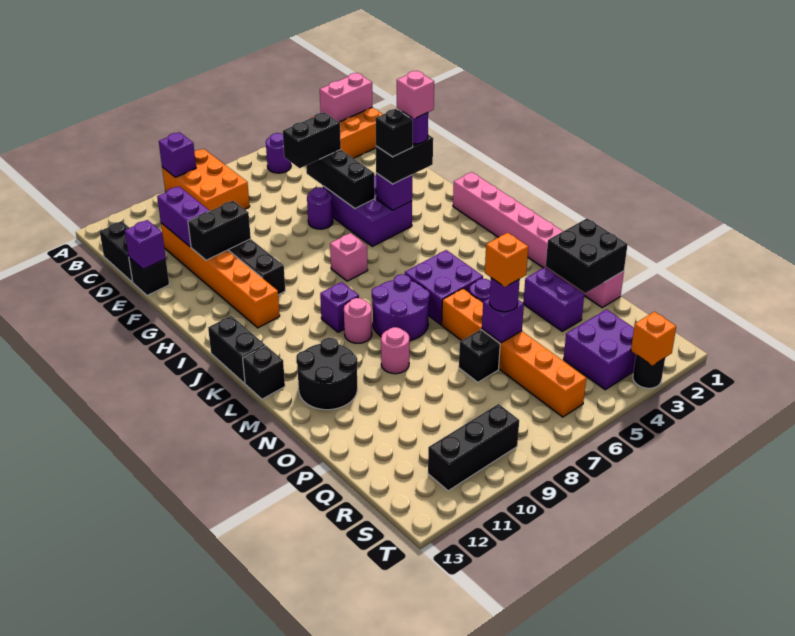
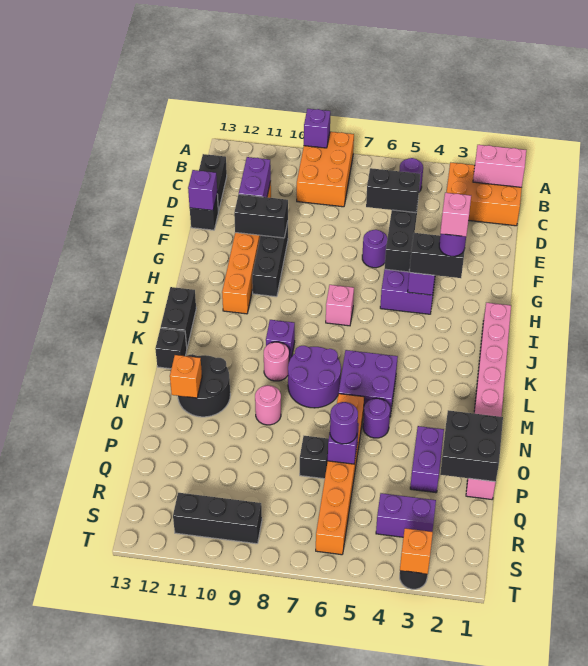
black brick H4 level 4 -> none
orange brick P6 level 4 -> orange brick N12 level 2
purple brick R3:S4 level 1 -> purple brick R3:R4 level 1

